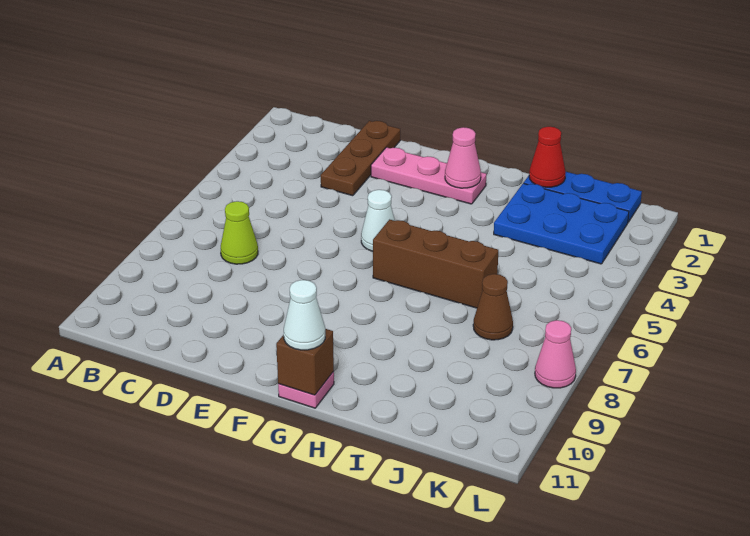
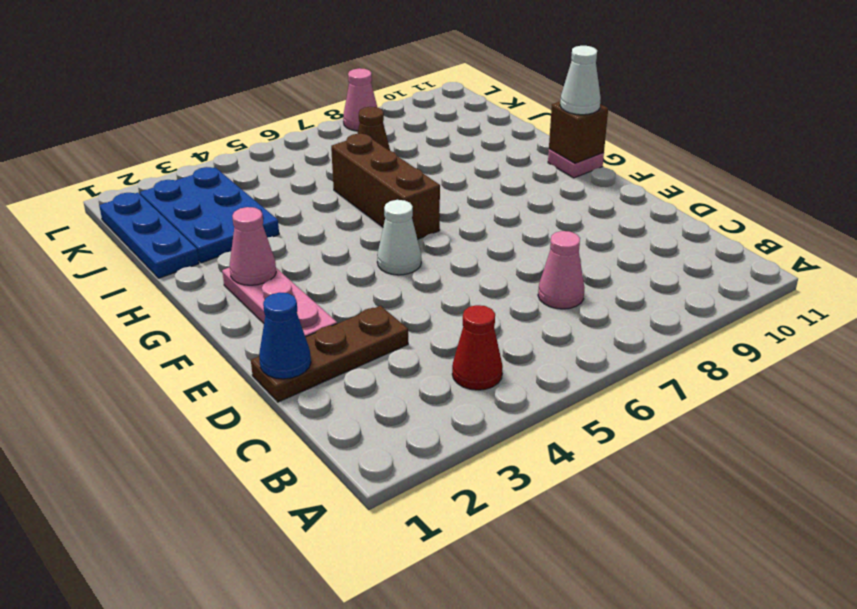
lime cone C7 level 1 -> pink cone C7 level 1
none -> blue cone D1 level 2
red cone I1 level 2 -> red cone B4 level 1

